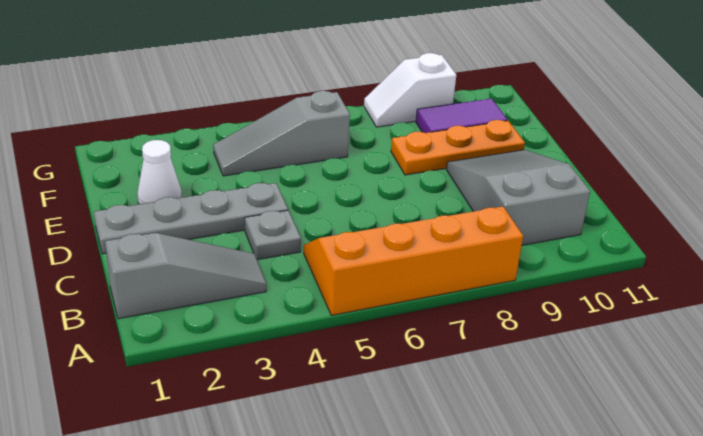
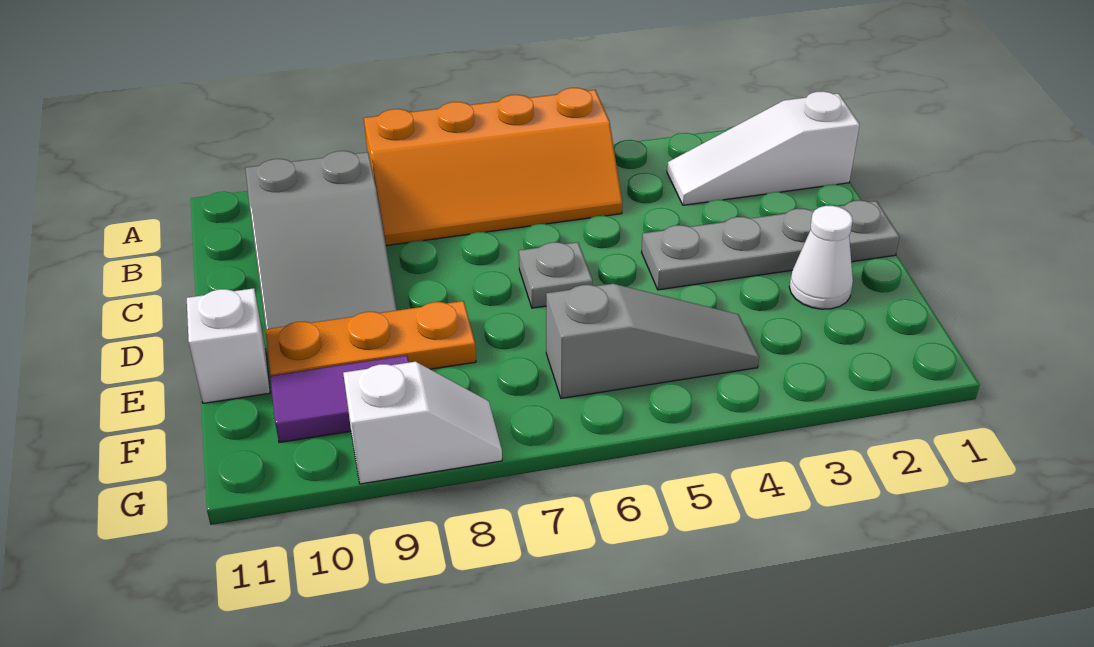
grey slope B1:B3 level 1 top 1 -> white slope B1:B3 level 1 top 1
grey plate C4 level 1 -> grey plate D6 level 1
none -> white brick E11 level 1

